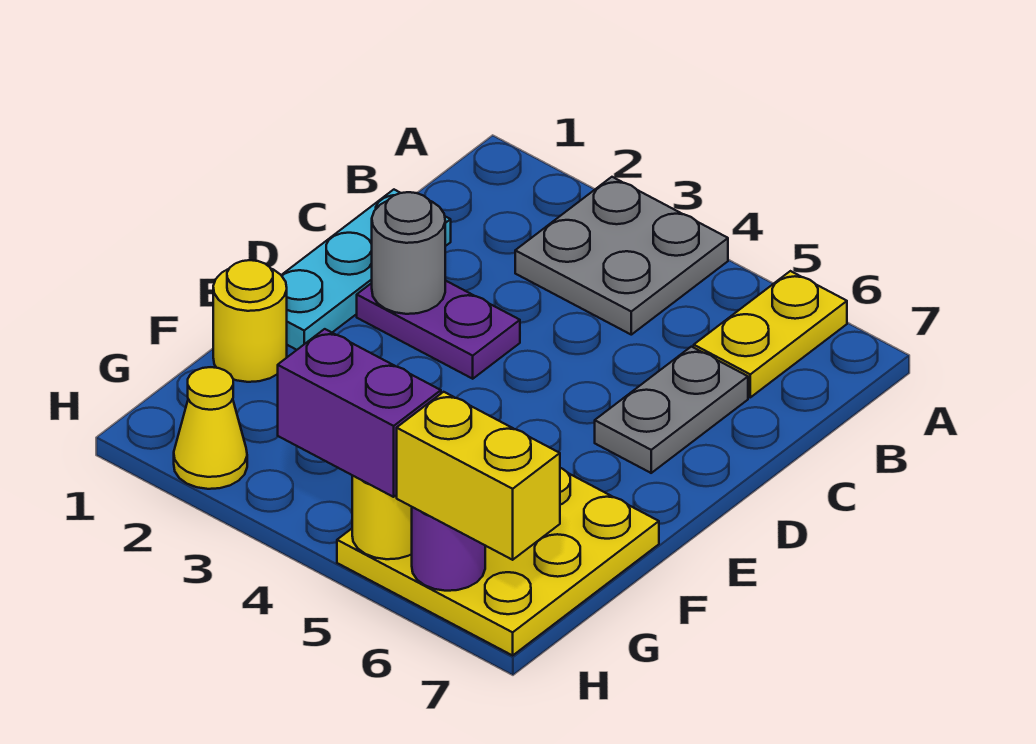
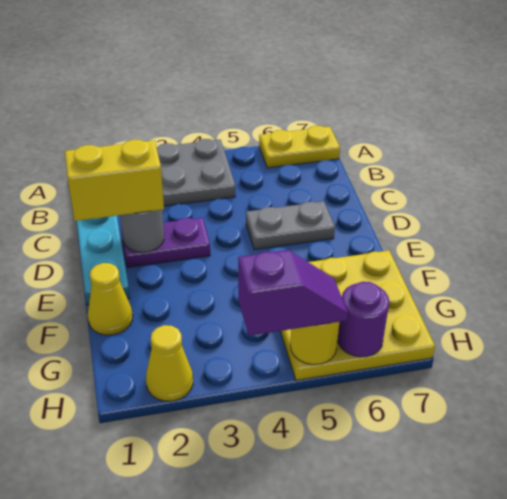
yellow plate A6:B6 level 1 -> yellow plate A6:A7 level 1
grey plate C6:D6 level 1 -> grey plate D5:D6 level 1
yellow round brick F1 level 1 -> yellow cone F1 level 1
purple brick H4:H5 level 3 -> purple slope H4:H5 level 3 top 4
yellow brick H6:H7 level 3 -> yellow brick D1:D2 level 3

